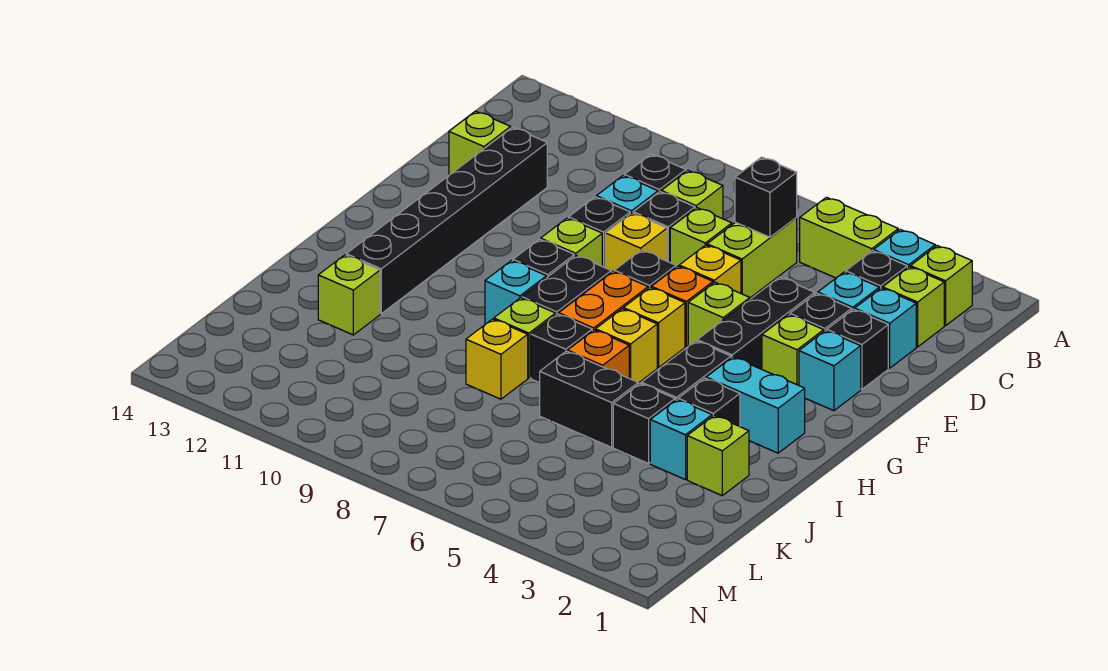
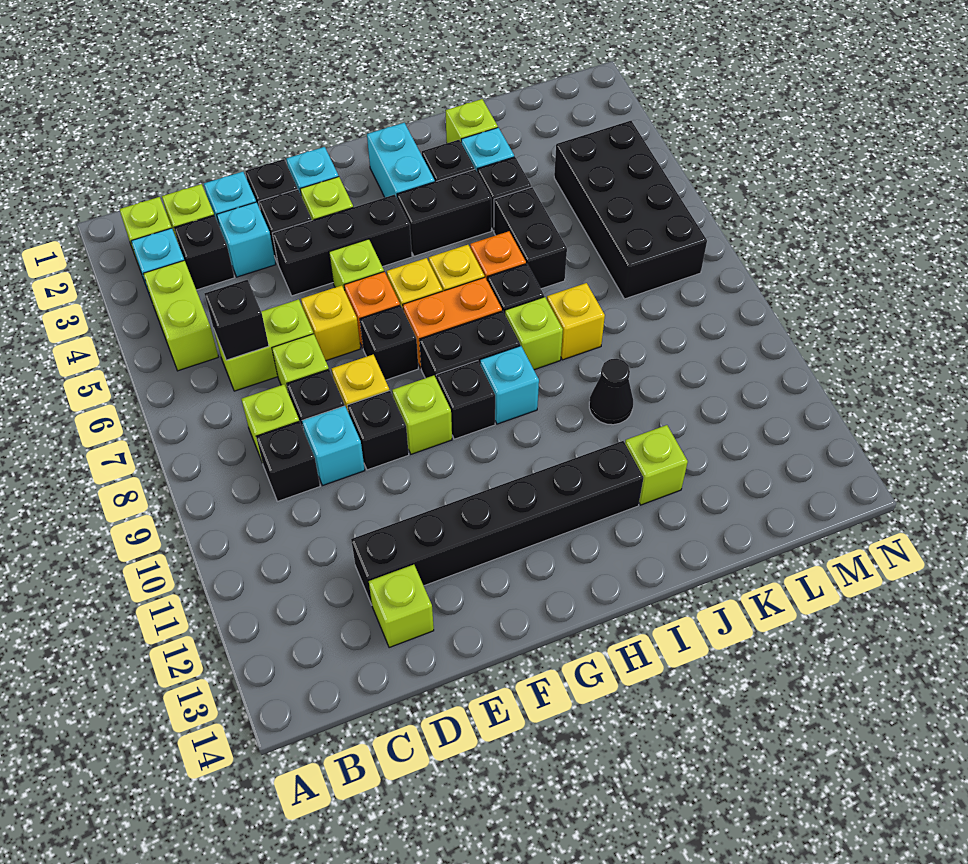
none -> black cone J10 level 1
none -> black brick L4:M7 level 1

